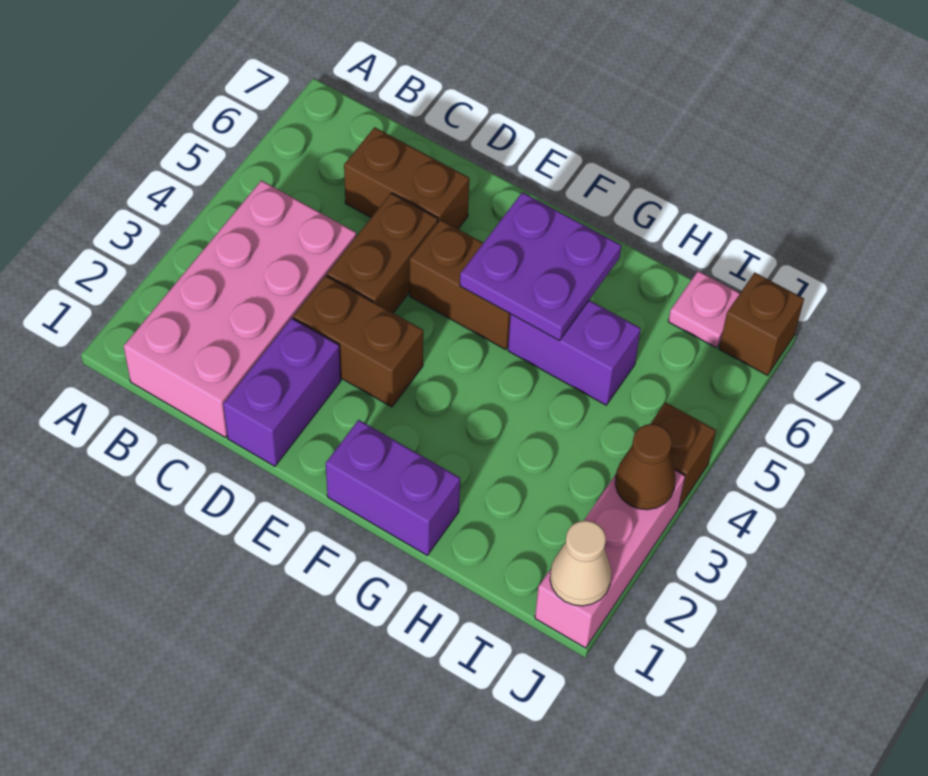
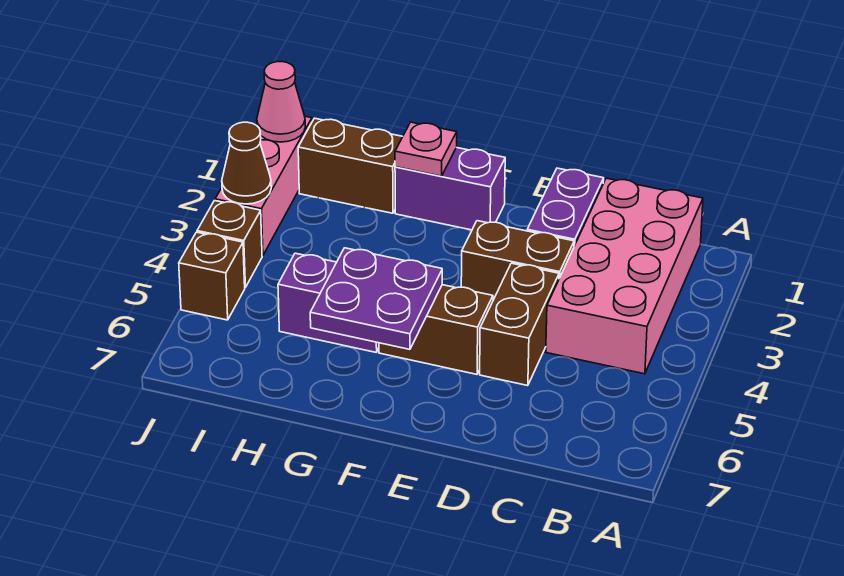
brown brick C6:D6 level 1 -> brown brick H1:I1 level 1
pink plate I7 level 1 -> pink plate G1 level 2
tan cone J1 level 2 -> pink cone J1 level 2
brown brick J7 level 1 -> brown brick J5 level 1

